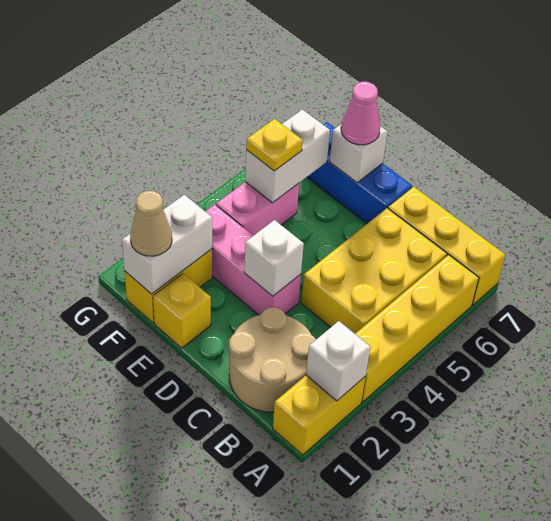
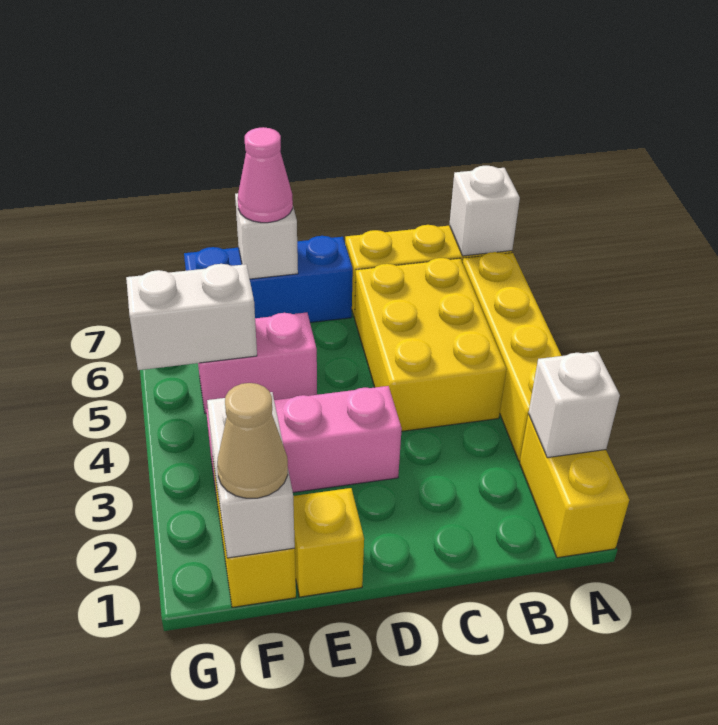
tan round brick B1:C2 level 1 -> none
white brick D3 level 2 -> white brick A7 level 2
pink brick F4:F5 level 1 -> pink brick E5:F5 level 1
white brick F5:F6 level 2 -> white brick F5:G5 level 2
yellow plate F5 level 3 -> none

